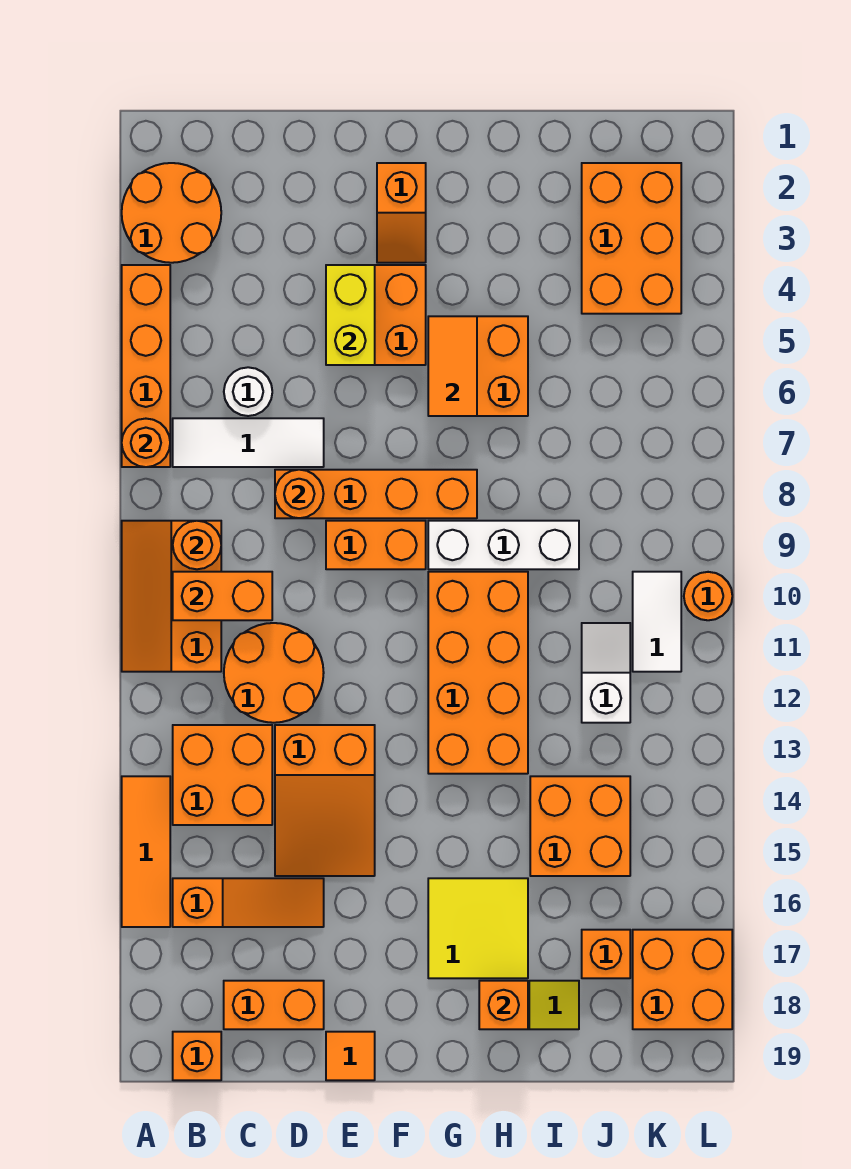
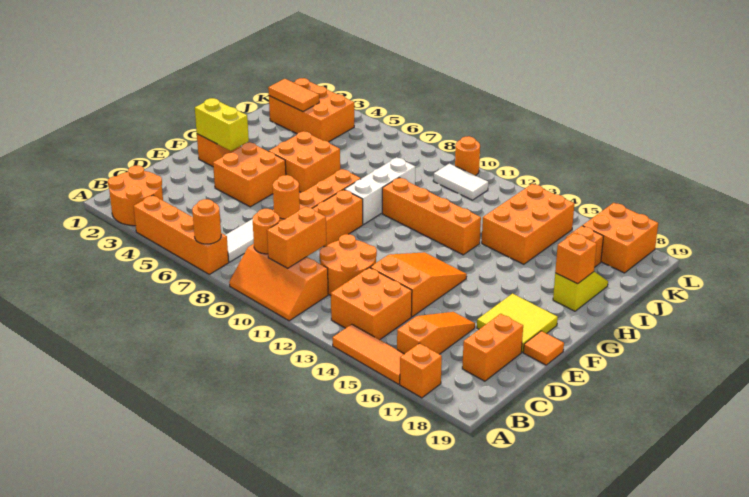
orange brick B19 level 1 -> orange brick A17 level 1
white round brick C6 level 1 -> none
orange slope D13:E15 level 1 top 13 -> orange slope D13:F14 level 1 top D
yellow brick E4:E5 level 2 -> yellow brick F2:F3 level 2
orange tile G5:G6 level 2 -> orange tile J2:J3 level 2
orange brick G10:H13 level 1 -> orange brick H10:H13 level 1
yellow tile G16:H17 level 1 -> yellow tile E17:F18 level 1
orange brick I14:J15 level 1 -> orange brick I14:K15 level 1
white slope J11:J12 level 1 top 12 -> none

